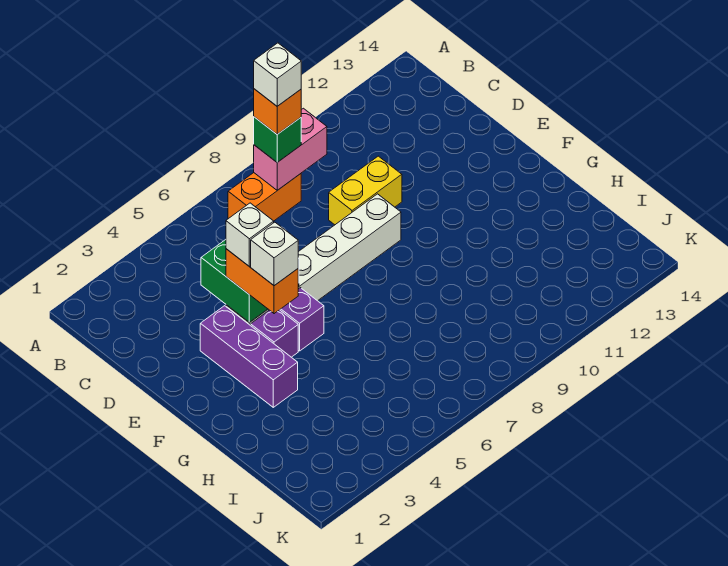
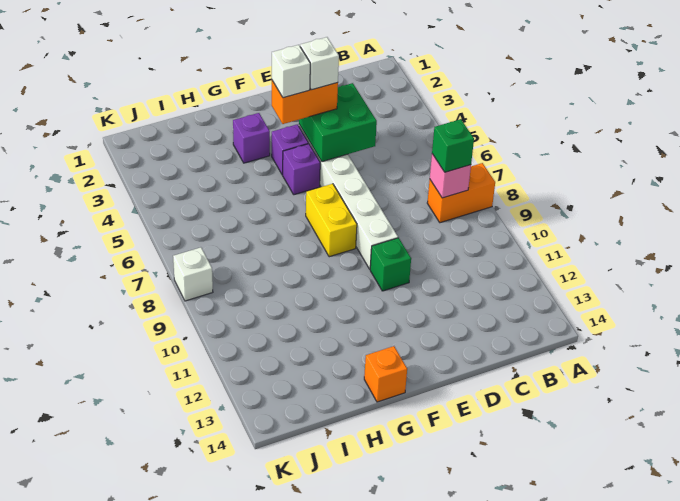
orange brick B7:B8 level 1 -> orange brick A8:B8 level 1
pink brick B8:B9 level 2 -> pink brick B8 level 2
orange brick B8 level 4 -> orange brick G14 level 1
white brick B8 level 5 -> white brick K8 level 1
yellow brick D9:D10 level 1 -> yellow brick F7:F8 level 1
purple brick E3:G3 level 1 -> purple brick G3 level 1
none -> green brick E10 level 1

